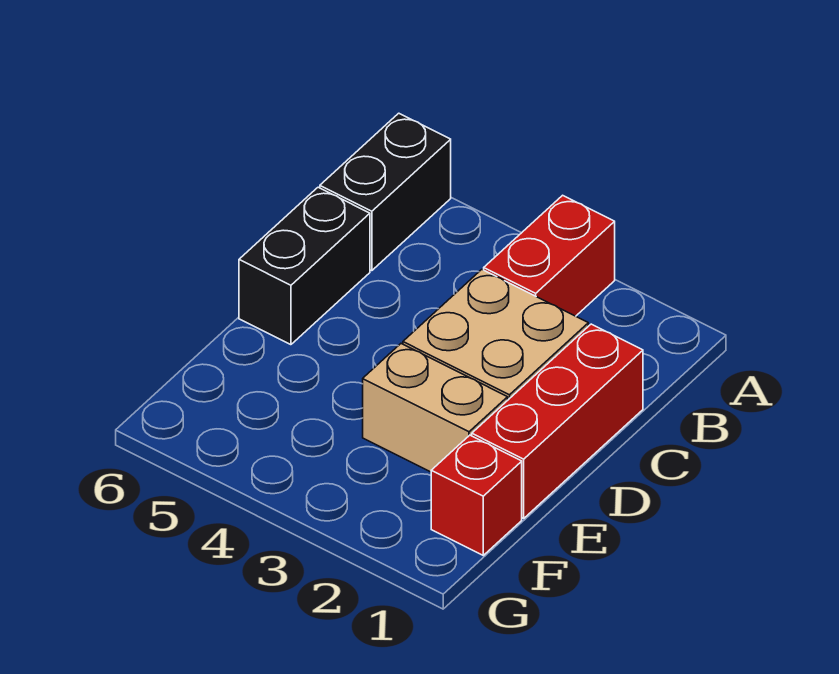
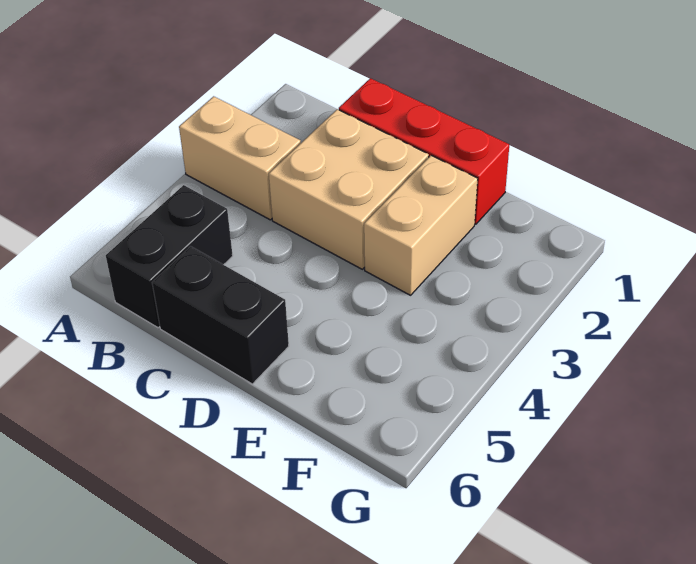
red brick A3:B3 level 1 -> tan brick A3:B3 level 1
black brick A6:B6 level 1 -> black brick B5:B6 level 1
red brick F1 level 1 -> none

